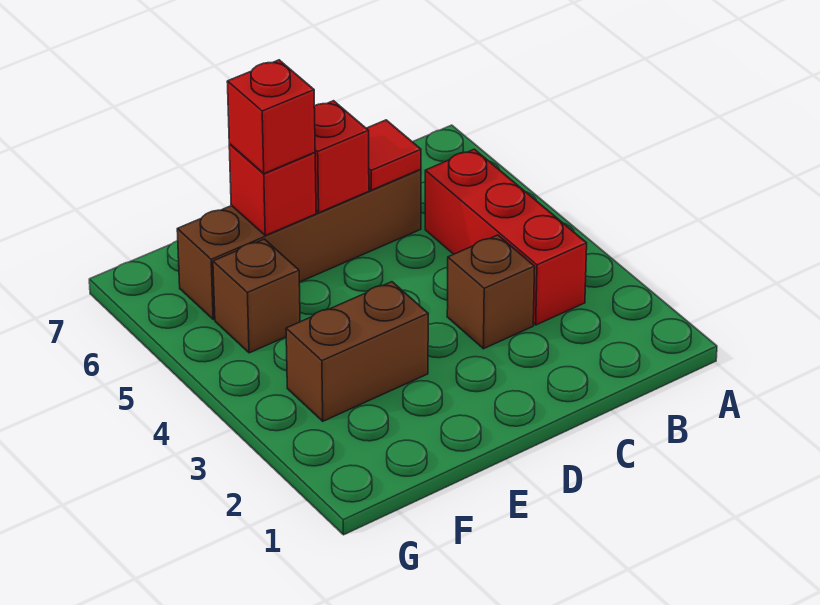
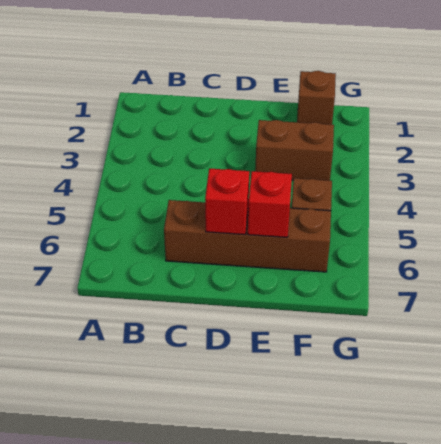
red brick B3:B5 level 1 -> none
brown brick C3 level 1 -> brown brick F1 level 1
red tile C6 level 2 -> none
red brick E6 level 3 -> none

